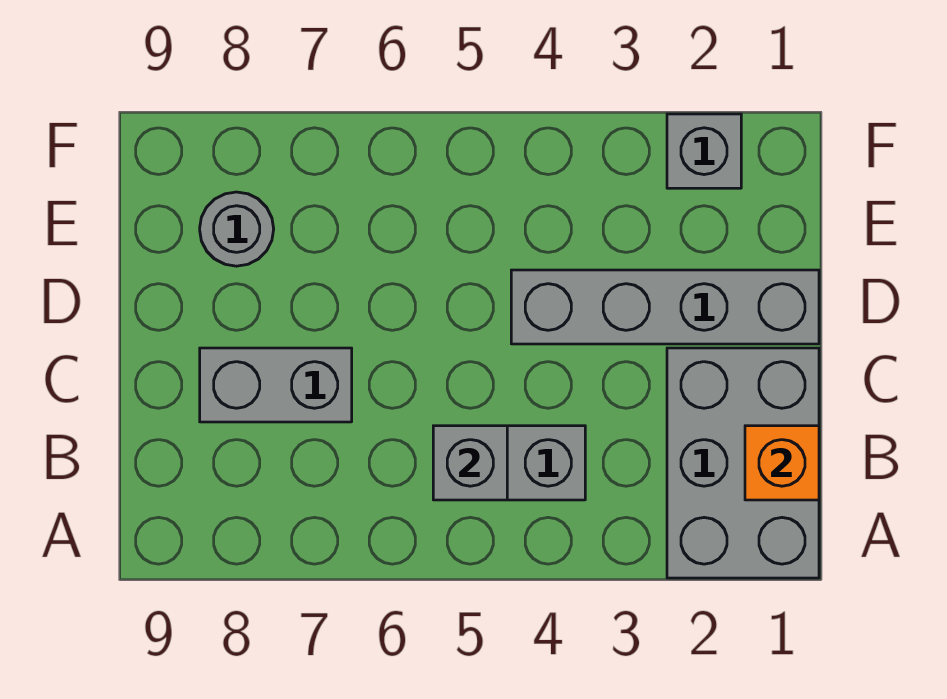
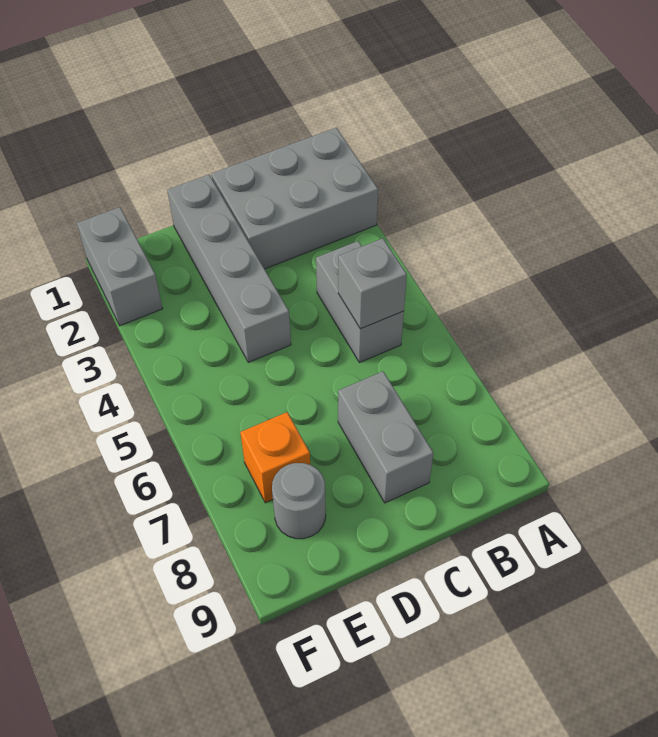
orange brick B1 level 2 -> orange brick E7 level 1
grey brick F2 level 1 -> grey brick F1:F2 level 1

